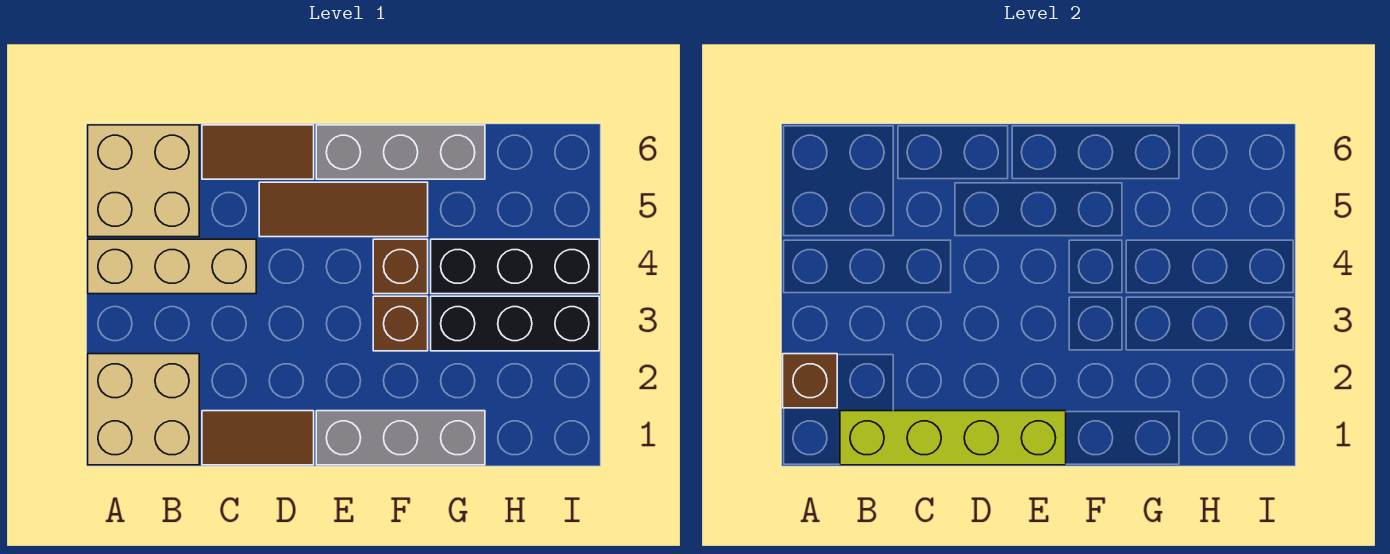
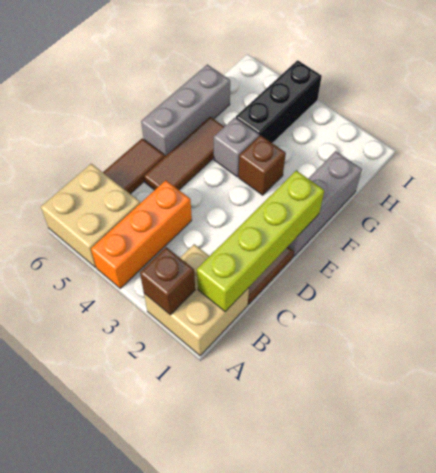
tan brick A4:C4 level 1 -> orange brick A4:C4 level 1
brown brick F4 level 1 -> grey brick F4 level 1
black brick G3:I3 level 1 -> none

